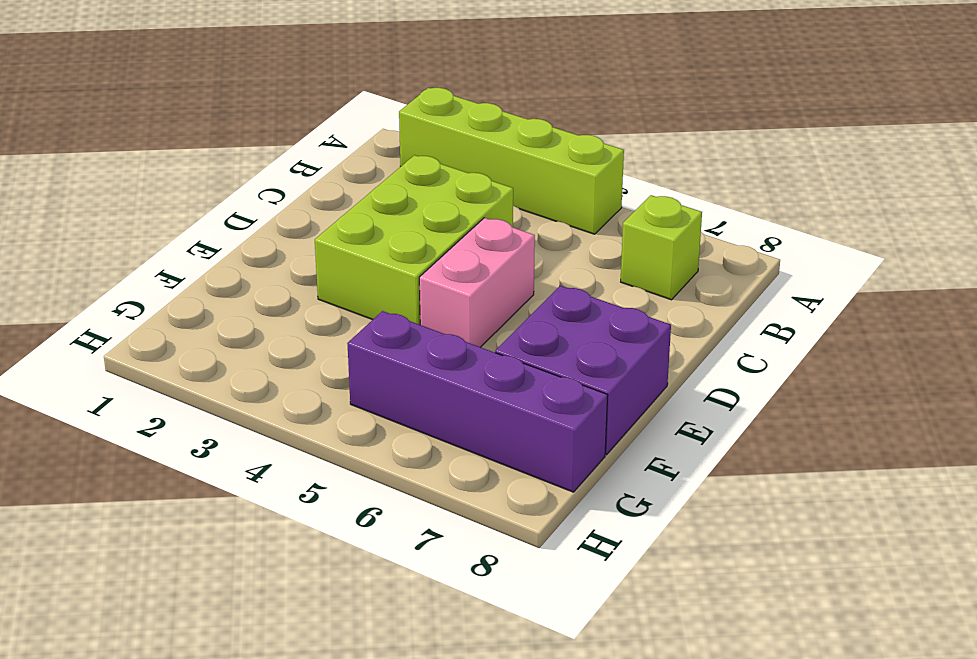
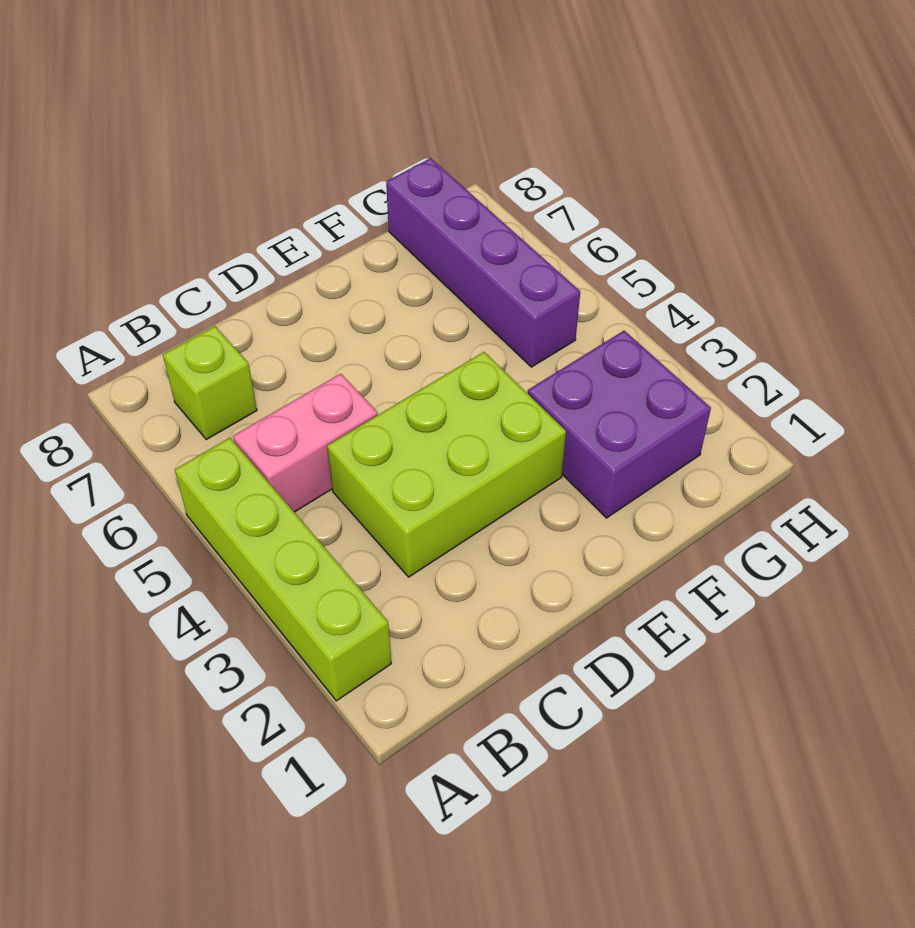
pink brick D5:E5 level 1 -> pink brick B5:C5 level 1
purple brick E7:F8 level 1 -> purple brick F2:G3 level 1

